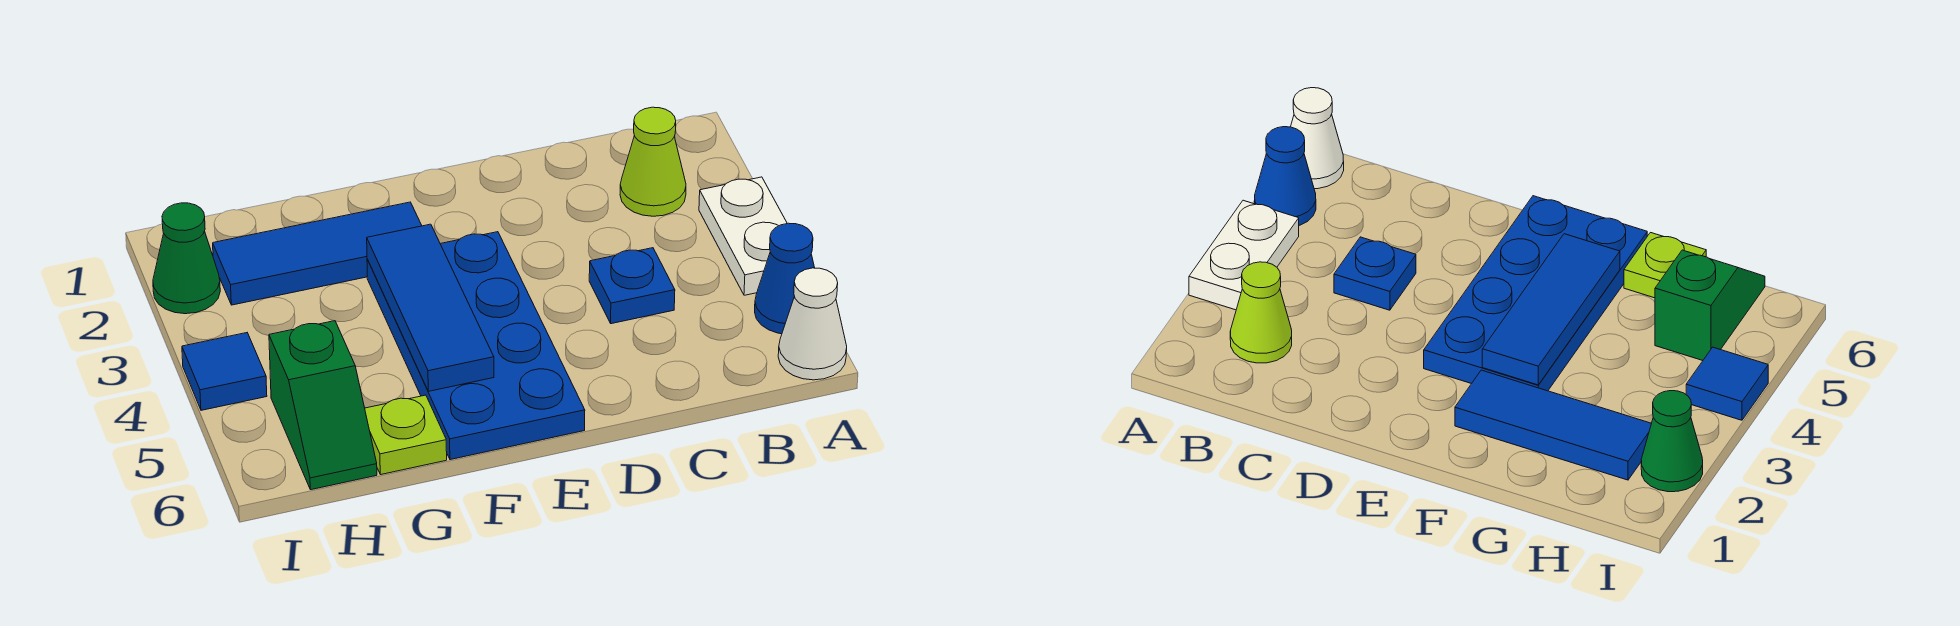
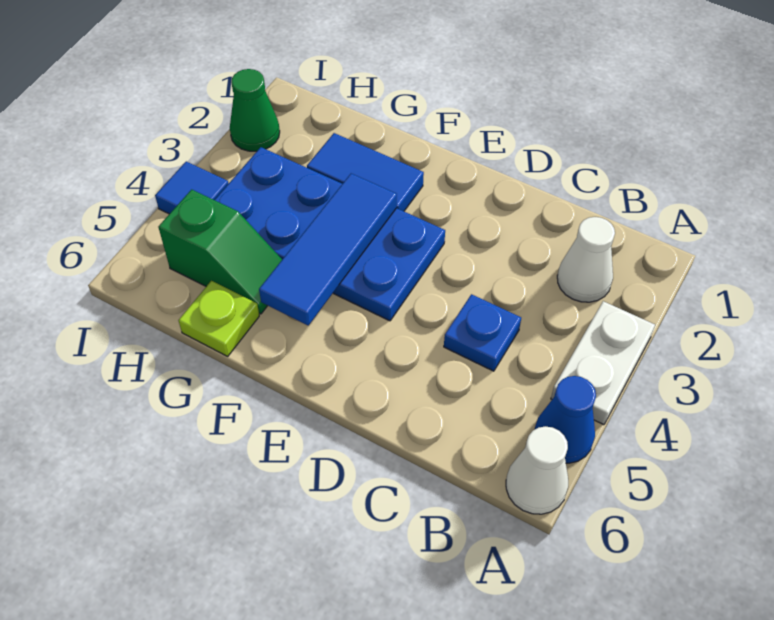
lime cone B2 level 1 -> white cone B2 level 1
blue plate E3:F6 level 1 -> blue plate E3:H4 level 1
blue tile F2:H2 level 1 -> blue tile F2:G2 level 1
green slope H5:H6 level 1 top 5 -> green slope G5:H5 level 1 top H

